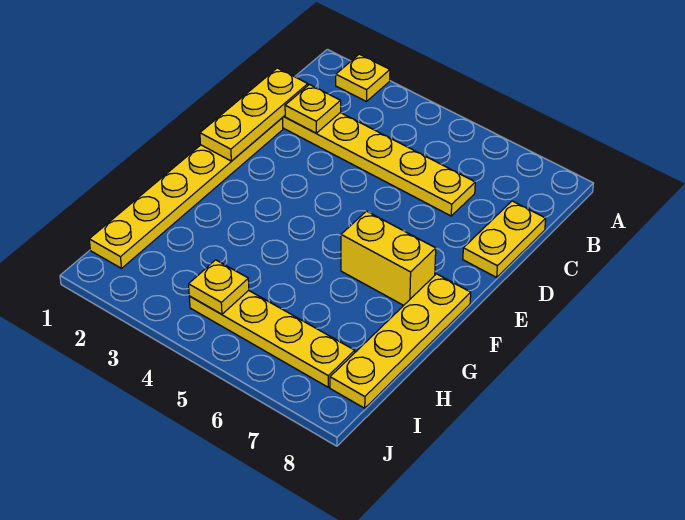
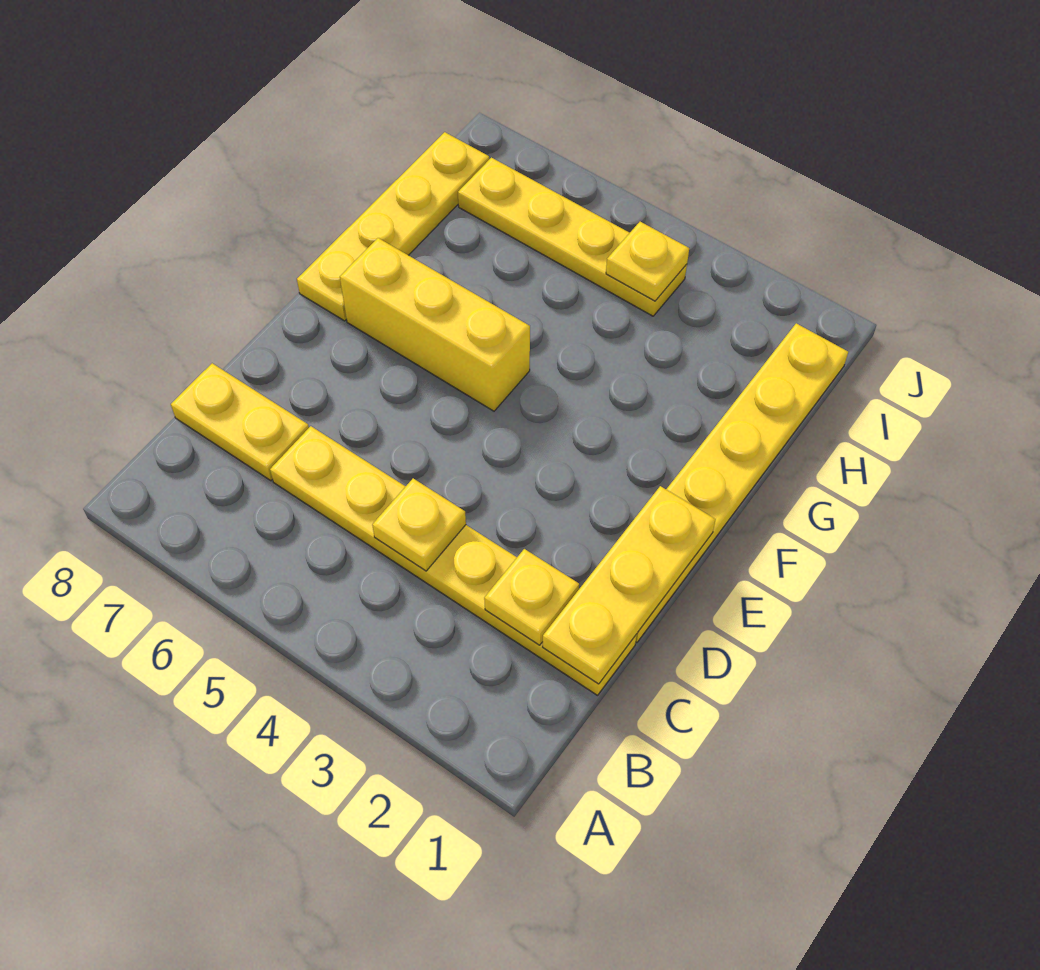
yellow plate A2 level 1 -> yellow plate C4 level 2
yellow plate C8:D8 level 1 -> yellow plate C7:C8 level 1
yellow brick F6:F7 level 1 -> yellow brick F5:F7 level 1

